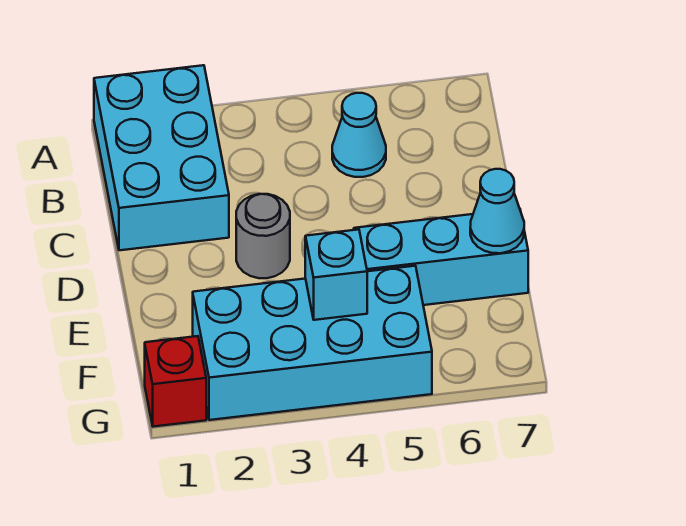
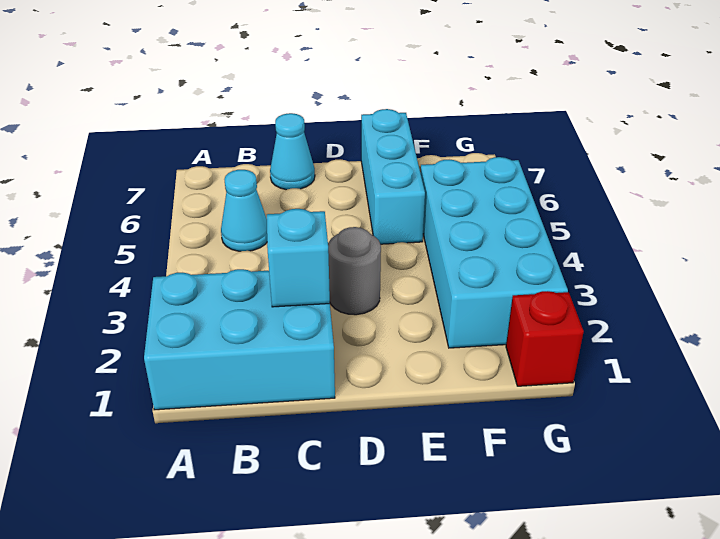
cyan cone E7 level 2 -> cyan cone C7 level 1
cyan brick F4 level 2 -> cyan brick C2 level 2

